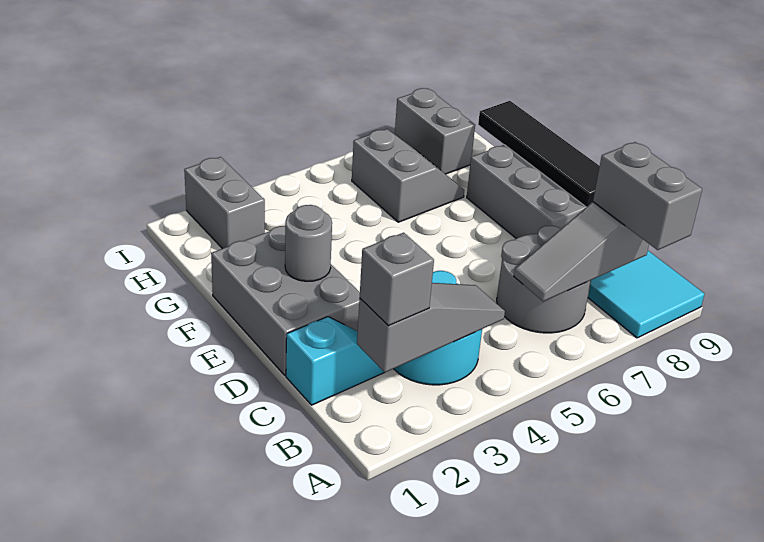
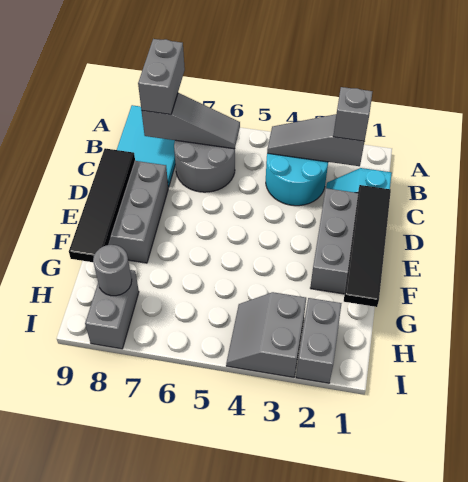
none -> black tile D1:G1 level 2
grey round brick E2 level 2 -> grey round brick H8 level 2
grey slope G6:H7 level 1 top 6 -> grey slope H3:I4 level 1 top 3

